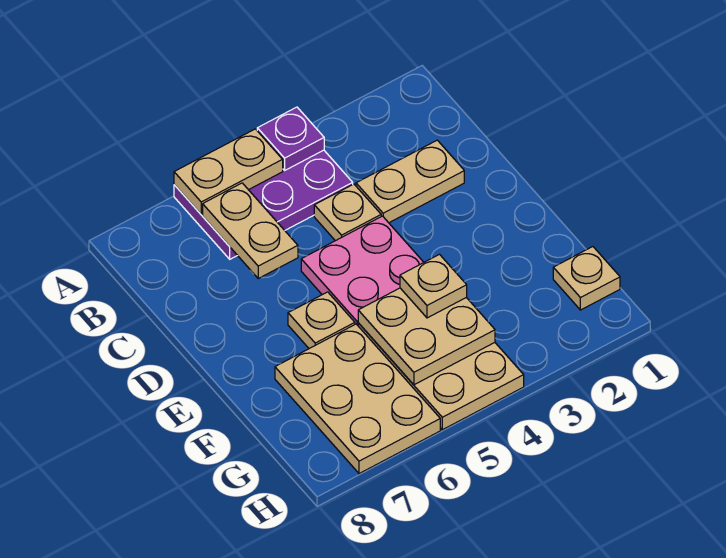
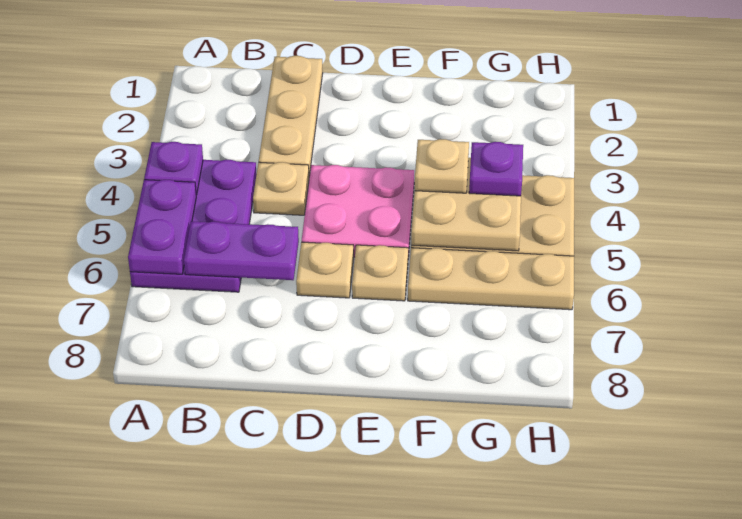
tan plate A5:A6 level 2 -> purple plate A5:A6 level 2
tan plate B6:C6 level 2 -> purple plate B6:C6 level 2
tan plate C2:C3 level 1 -> tan plate C1:C3 level 1
tan plate F6:H7 level 1 -> tan plate F6:H6 level 1
tan plate G1 level 1 -> tan plate D6 level 1
none -> purple plate G4 level 3

